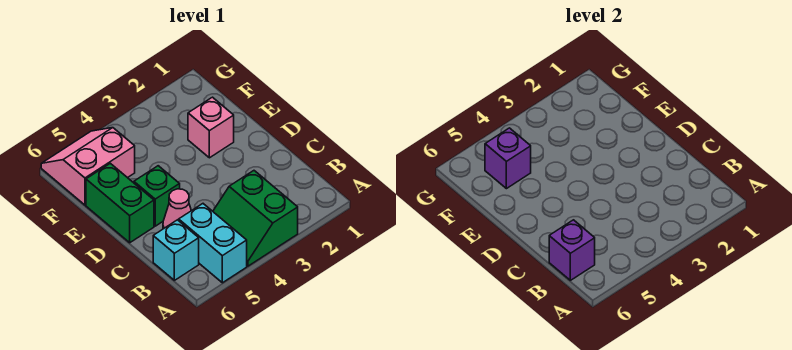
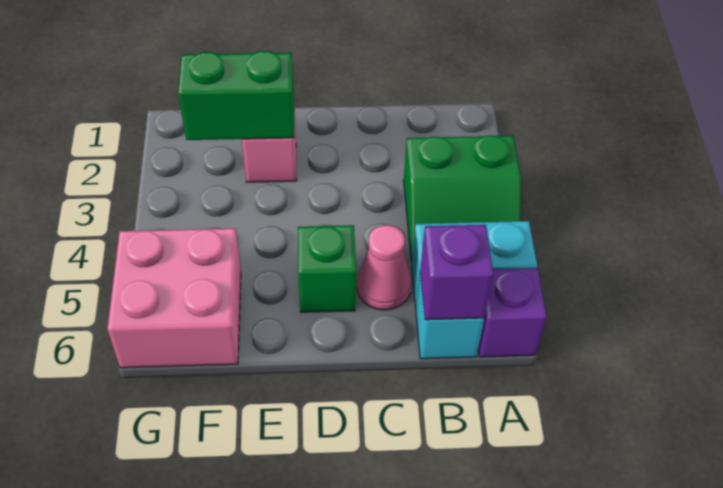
green brick D6:E6 level 1 -> green brick E2:F2 level 2
pink slope F5:G6 level 1 top F -> pink brick F5:G6 level 1
purple brick F5 level 2 -> purple brick A6 level 1

